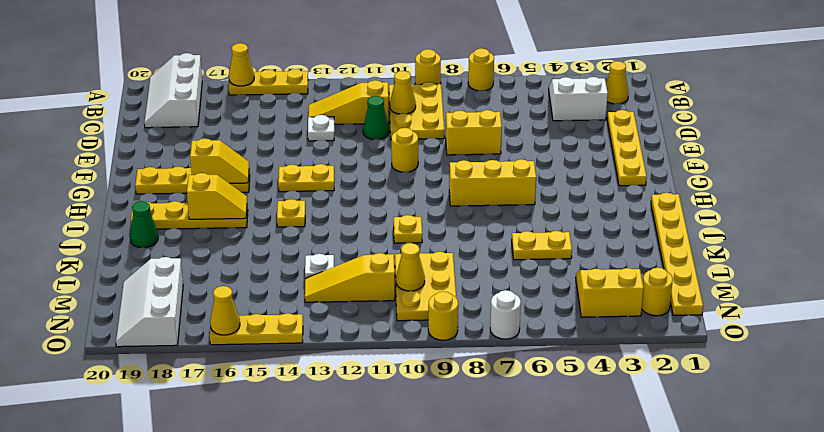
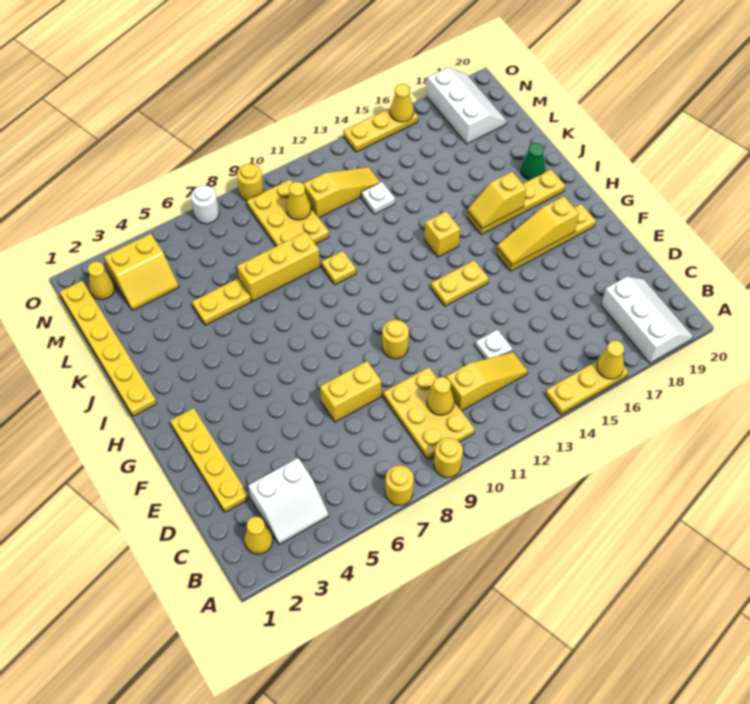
green cone D11 level 1 -> none
yellow slope G16:G17 level 2 top 17 -> yellow slope G16:G18 level 2 top 18
yellow brick H6:H8 level 1 -> yellow brick K7:K9 level 1
yellow plate I14 level 1 -> yellow brick I14 level 1
yellow round brick N2 level 1 -> yellow cone N2 level 1

